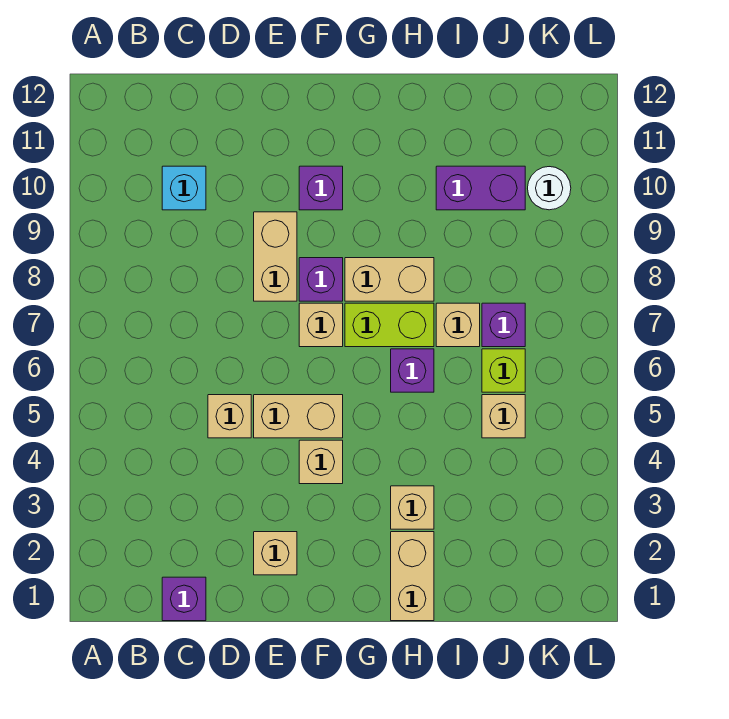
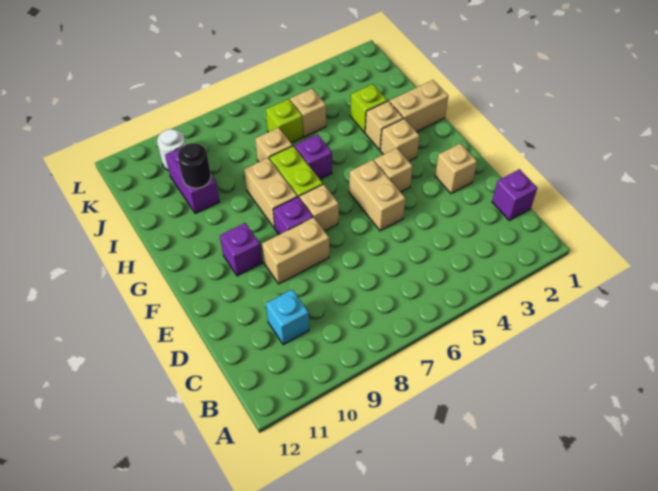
tan brick D5 level 1 -> tan brick G3 level 1
none -> lime brick I3 level 1
none -> black round brick I10 level 2
purple brick J7 level 1 -> none

